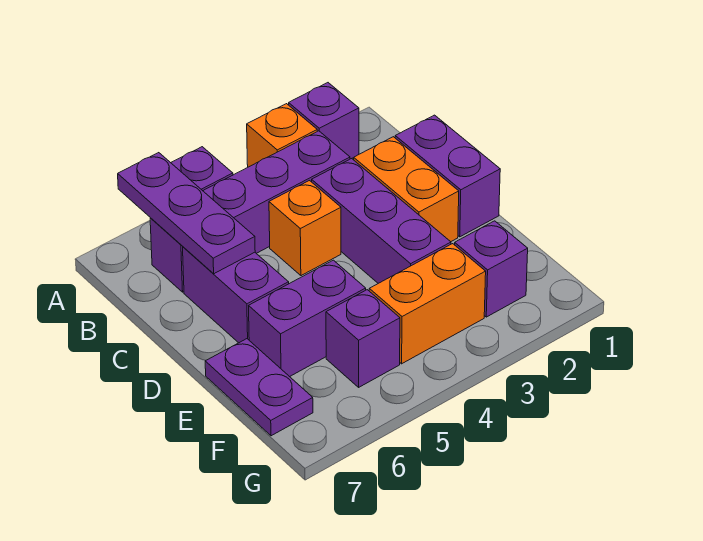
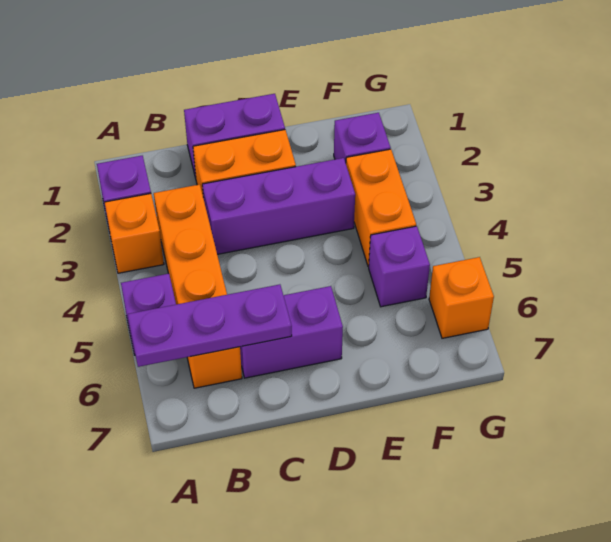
purple brick B3:B6 level 1 -> orange brick B3:B6 level 1
orange brick C4 level 1 -> orange brick G6 level 1
purple brick E5:E6 level 1 -> none
purple plate E7:F7 level 1 -> none

